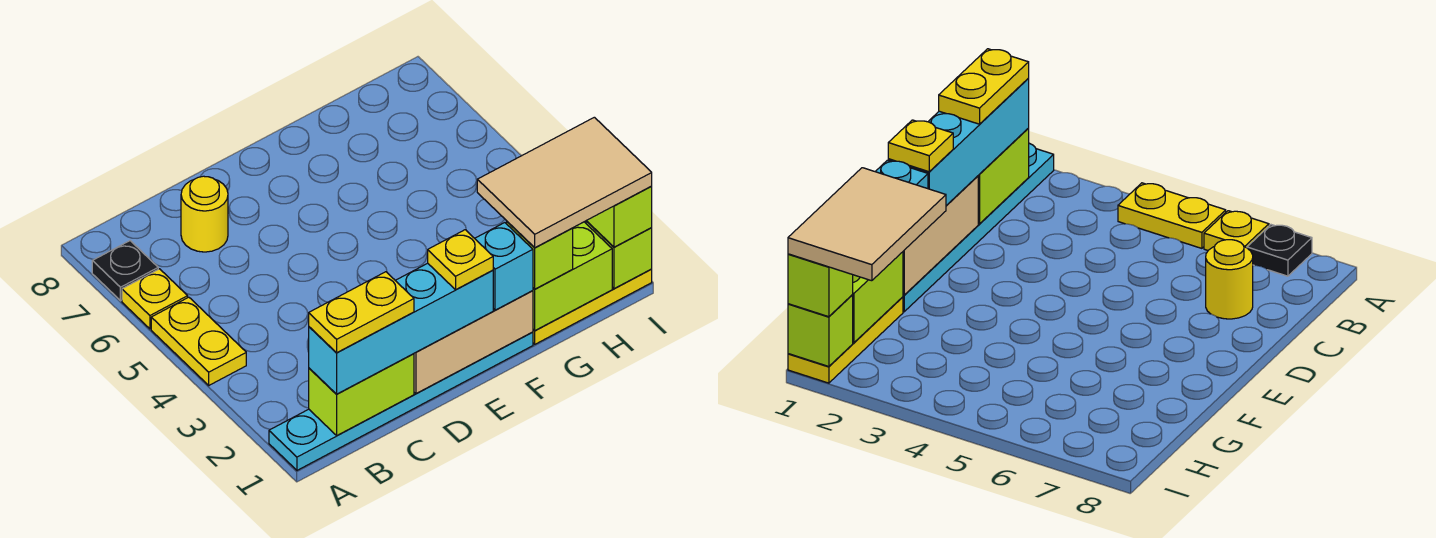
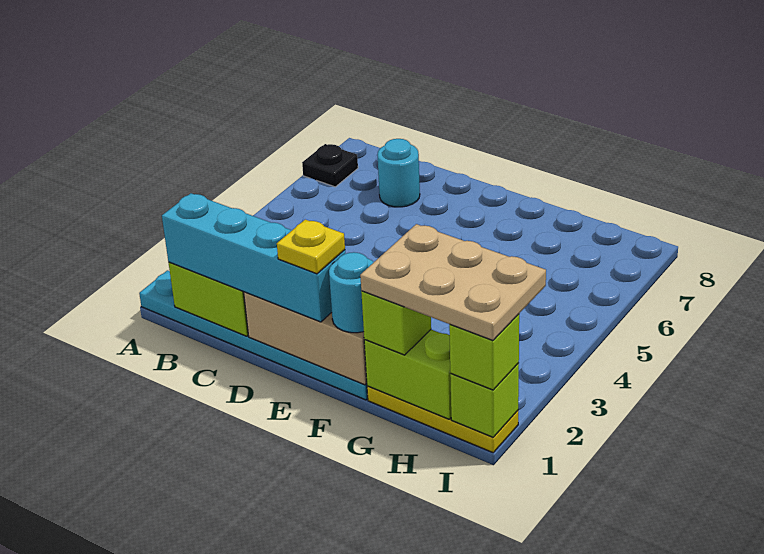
yellow plate A4:A5 level 1 -> none
yellow plate A6 level 1 -> none
yellow plate B1:C1 level 4 -> none
yellow round brick C7 level 1 -> cyan round brick C7 level 1
cyan brick F1 level 3 -> cyan round brick F1 level 3
tan tile G1:I2 level 4 -> tan plate G1:I2 level 4

